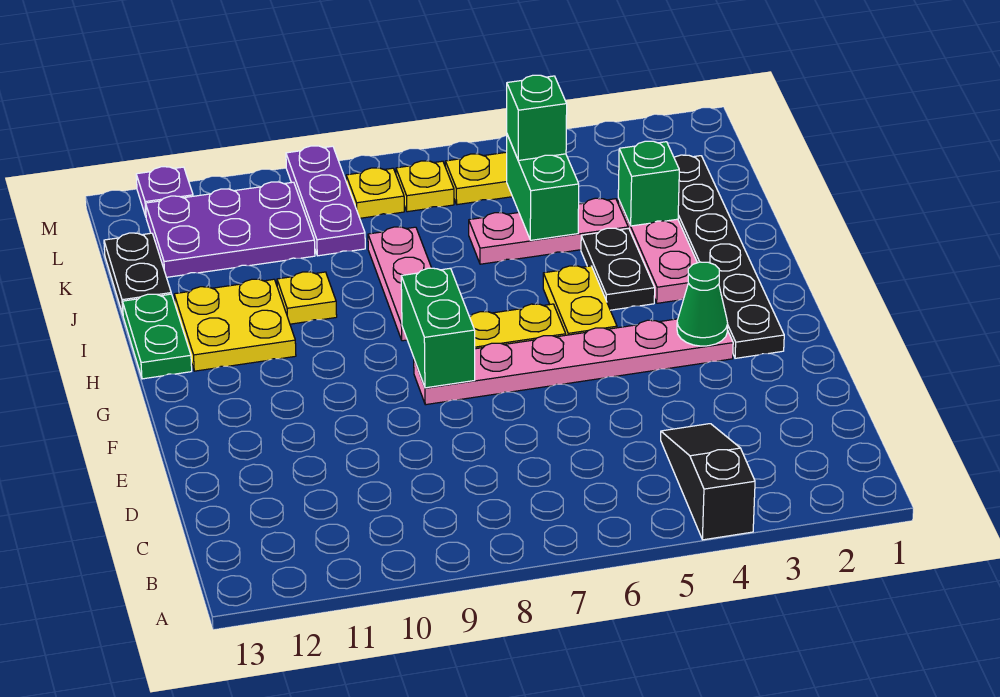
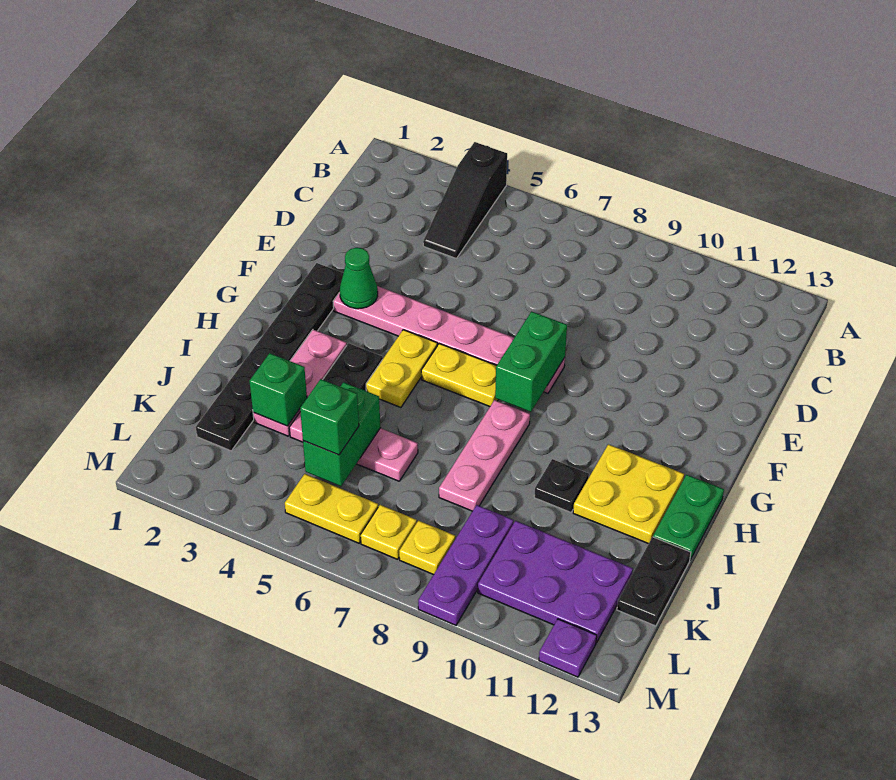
yellow plate I10 level 1 -> black plate I10 level 1

